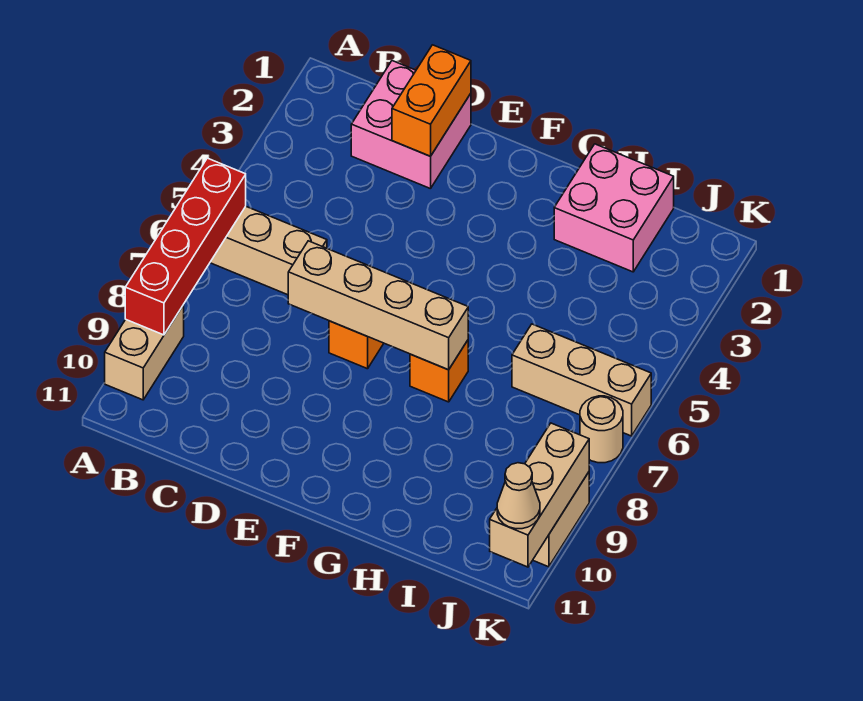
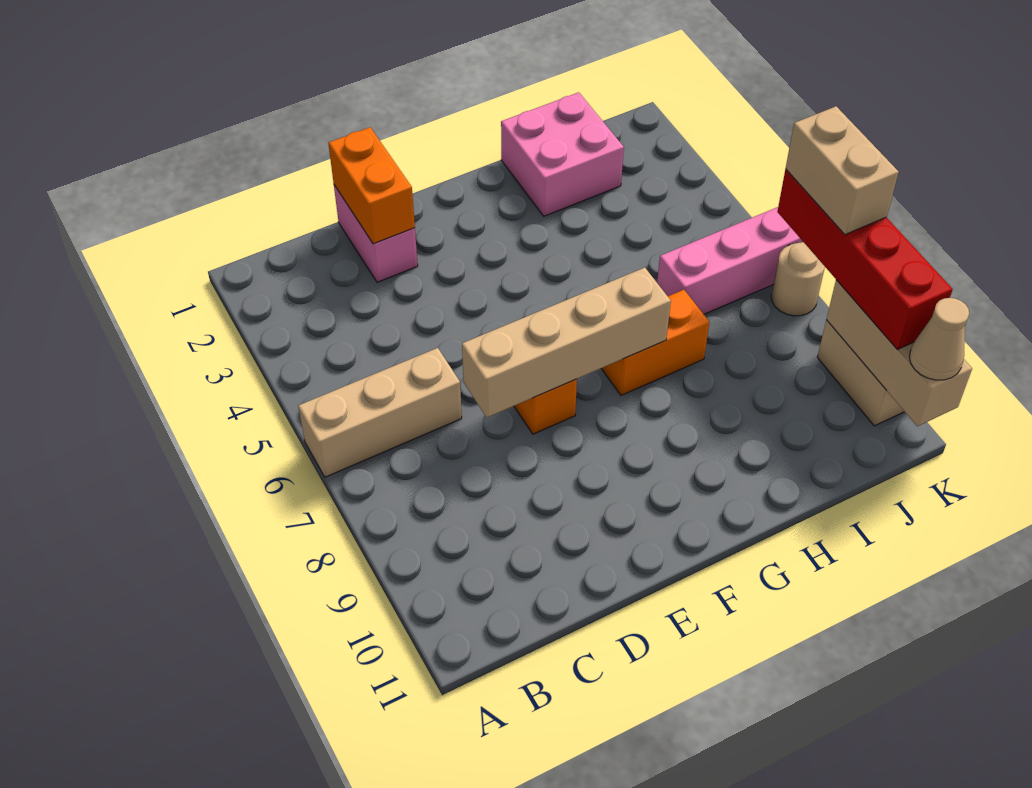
red brick A6:A9 level 2 -> red brick K7:K10 level 3
tan brick A9:A10 level 1 -> tan brick K7:K8 level 4
pink brick C1:D2 level 1 -> pink brick D1:D2 level 1
orange brick G7 level 1 -> orange brick G7:H7 level 1
tan brick I6:K6 level 1 -> pink brick I6:K6 level 1

